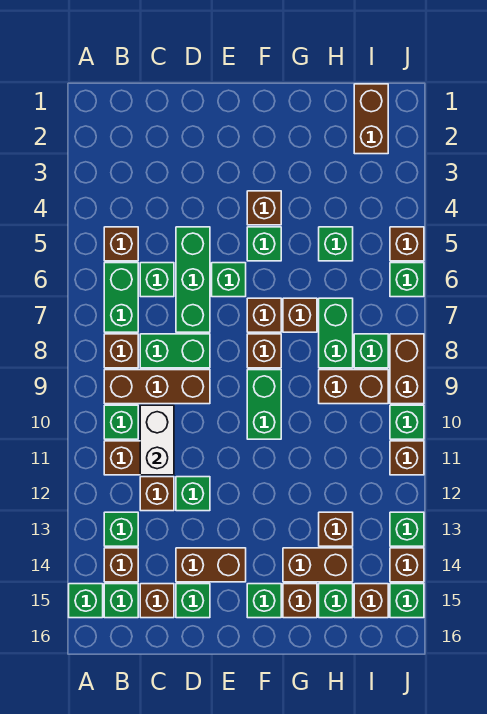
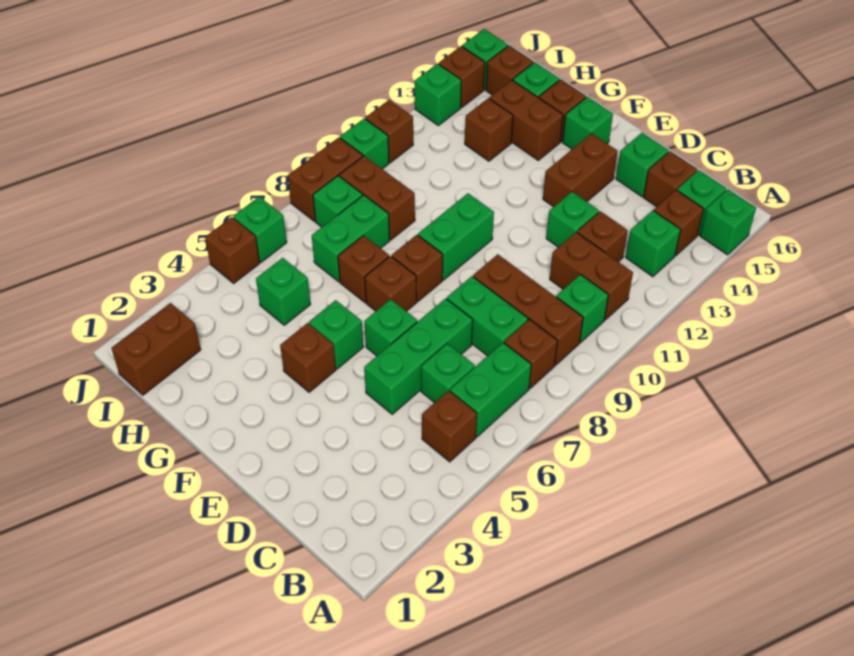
white brick C10:C11 level 2 -> none
brown brick D14:E14 level 1 -> brown brick E13:E14 level 1

